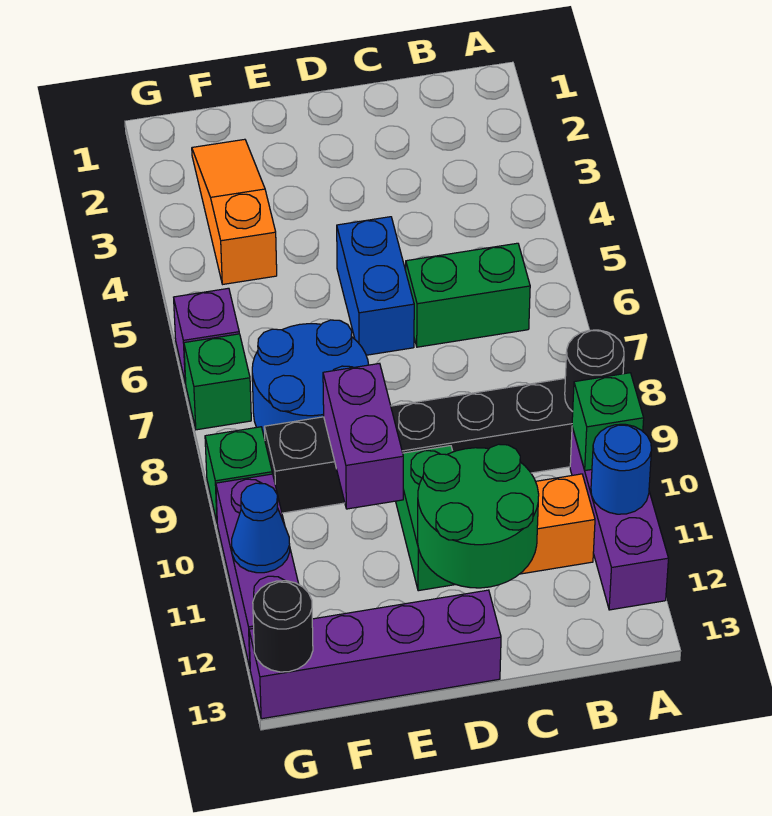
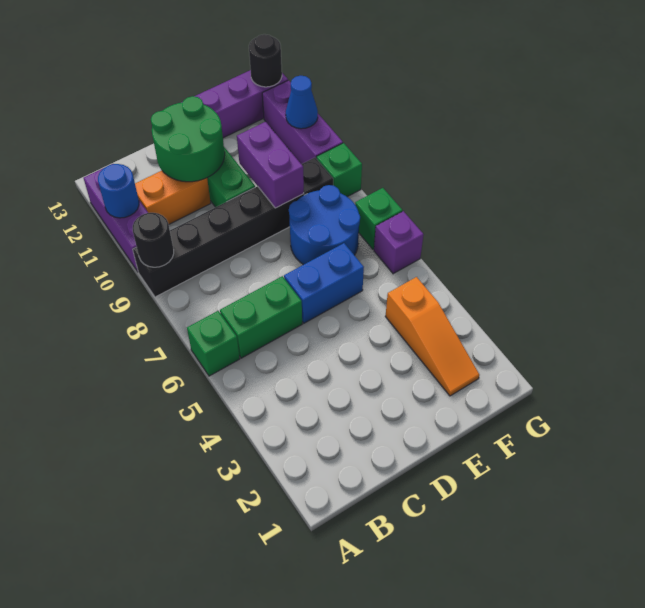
green brick A10 level 2 -> green brick A6 level 1
blue brick D5:D6 level 1 -> blue brick D6:E6 level 1

